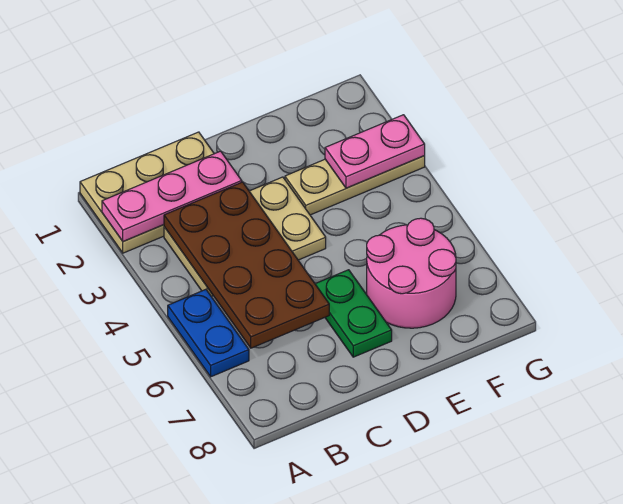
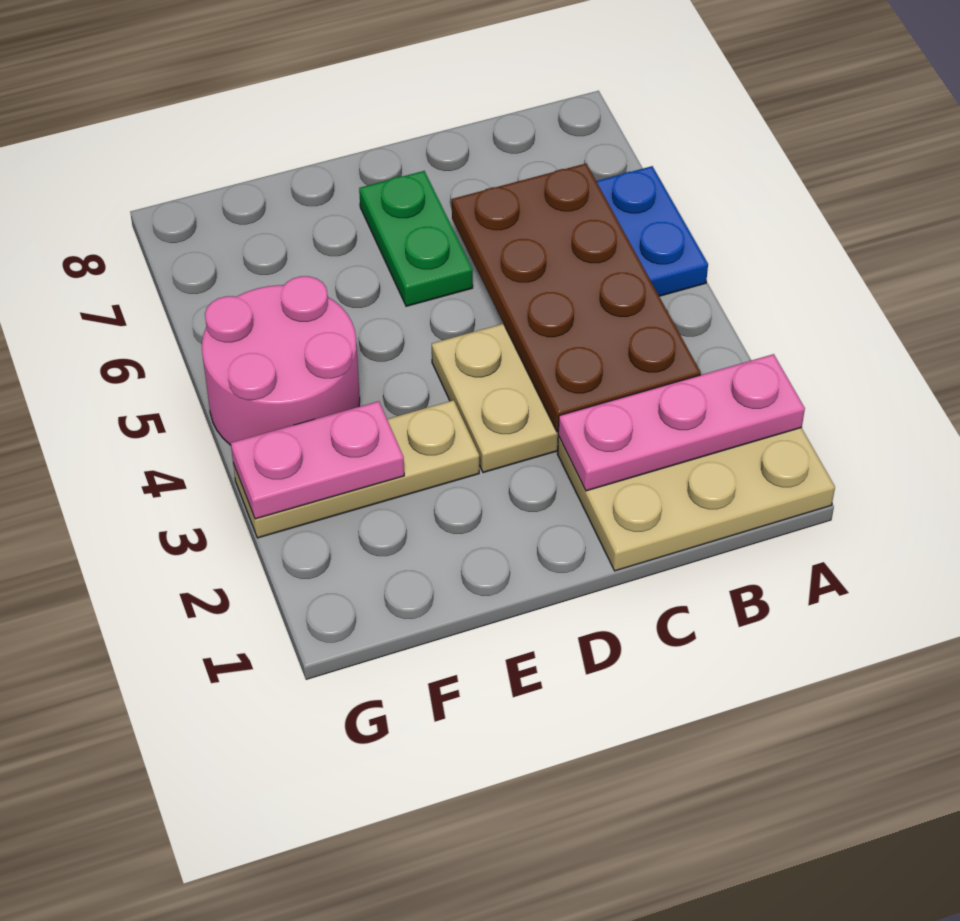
pink round brick E6:F7 level 1 -> pink round brick F4:G5 level 1

